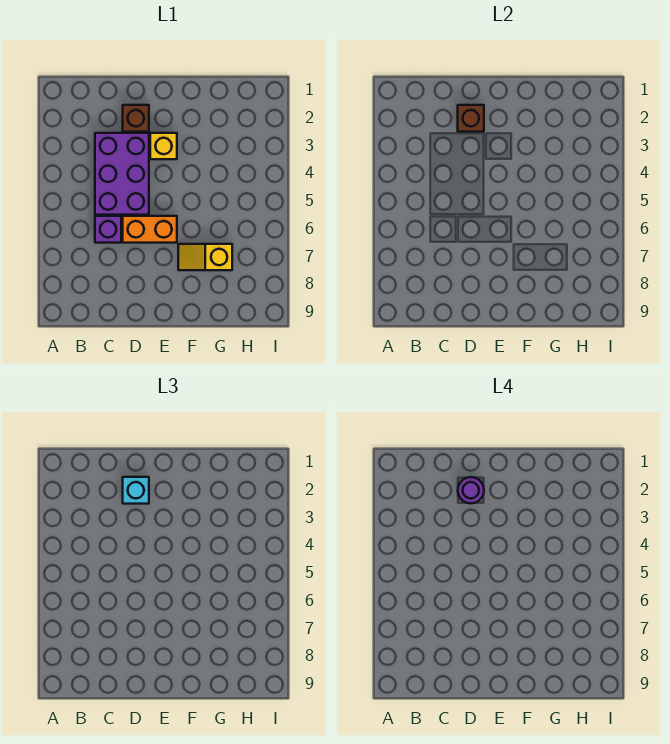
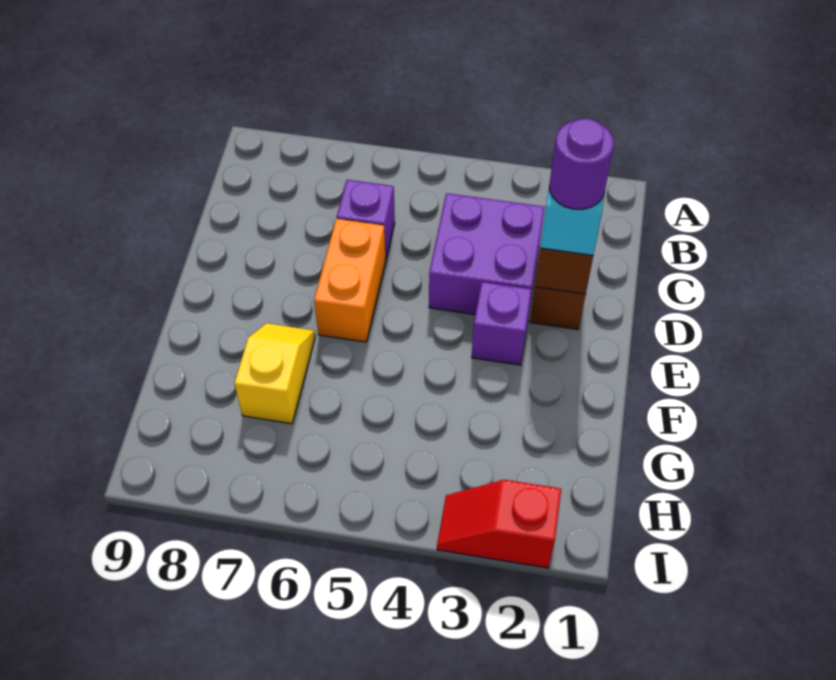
purple brick C3:D5 level 1 -> purple brick C3:D4 level 1
yellow brick E3 level 1 -> purple brick E3 level 1
none -> red slope I2:I3 level 1 top 2

